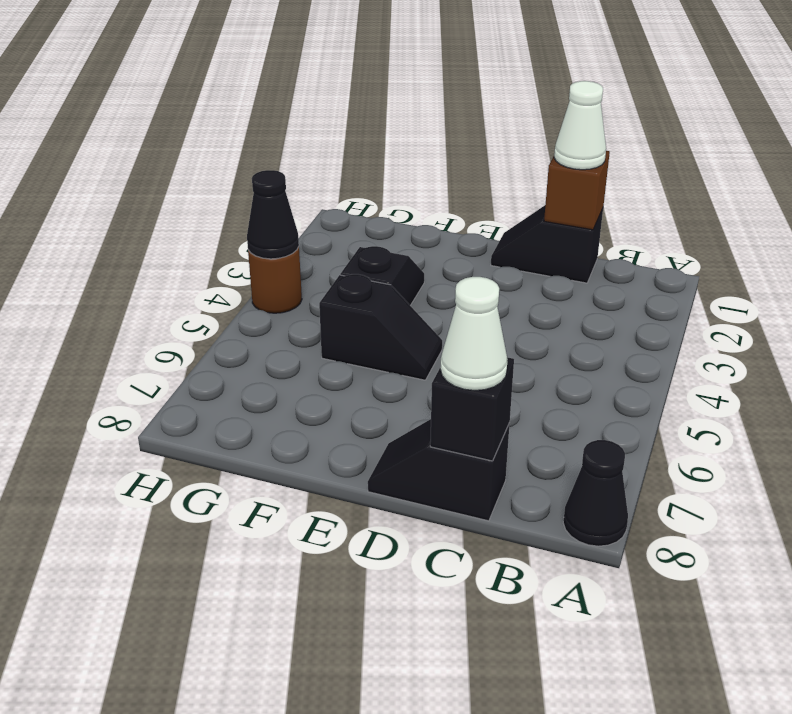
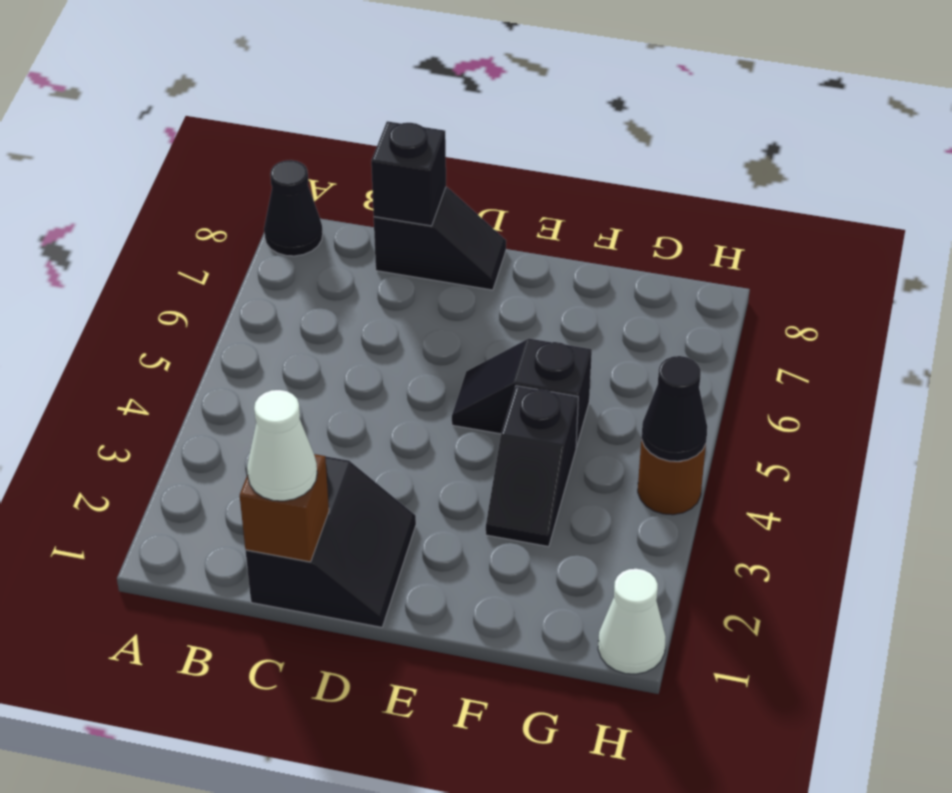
black slope C1:D1 level 1 top C -> black slope C1:D2 level 1 top C
white cone C8 level 3 -> white cone H1 level 1

